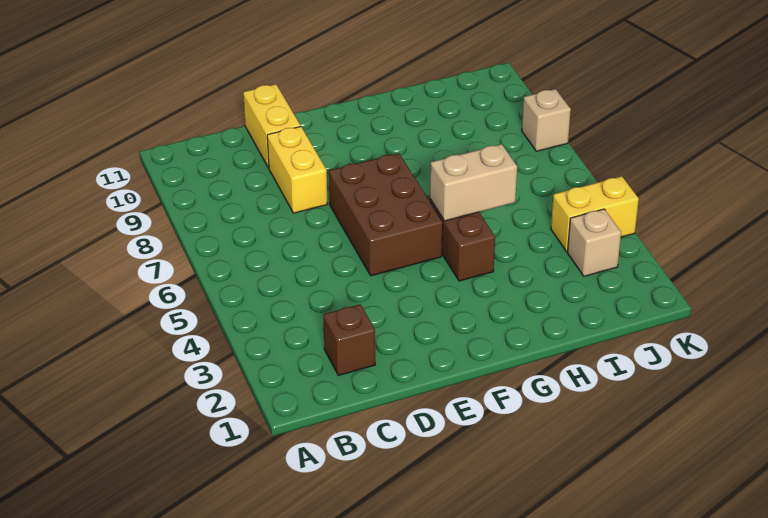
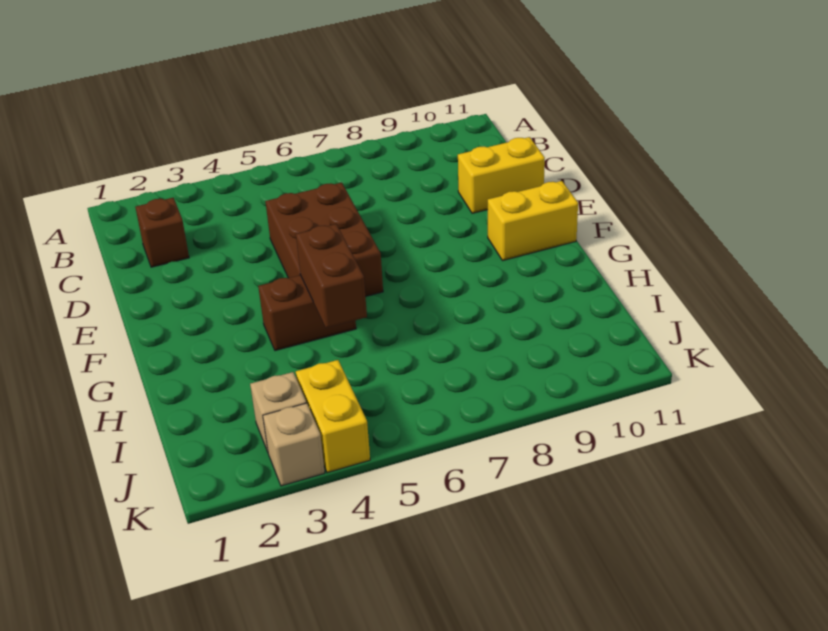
yellow brick D8:D9 level 1 -> yellow brick F10:F11 level 1
brown brick E5:F7 level 1 -> brown brick D5:F6 level 1
tan brick G5:H5 level 2 -> brown brick G5:H5 level 2
tan brick K8 level 1 -> tan brick K3 level 1

